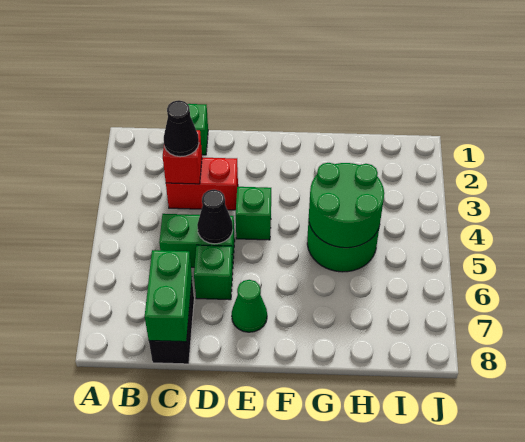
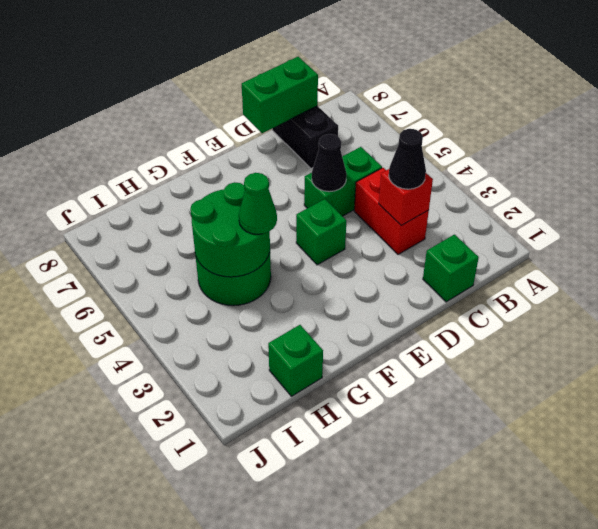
red brick C3:D3 level 1 -> red brick C3:C4 level 1
green brick C7:C8 level 2 -> green brick C8:D8 level 2
green brick D6 level 1 -> green brick H1 level 1
green cone E7 level 1 -> green cone G4 level 3

